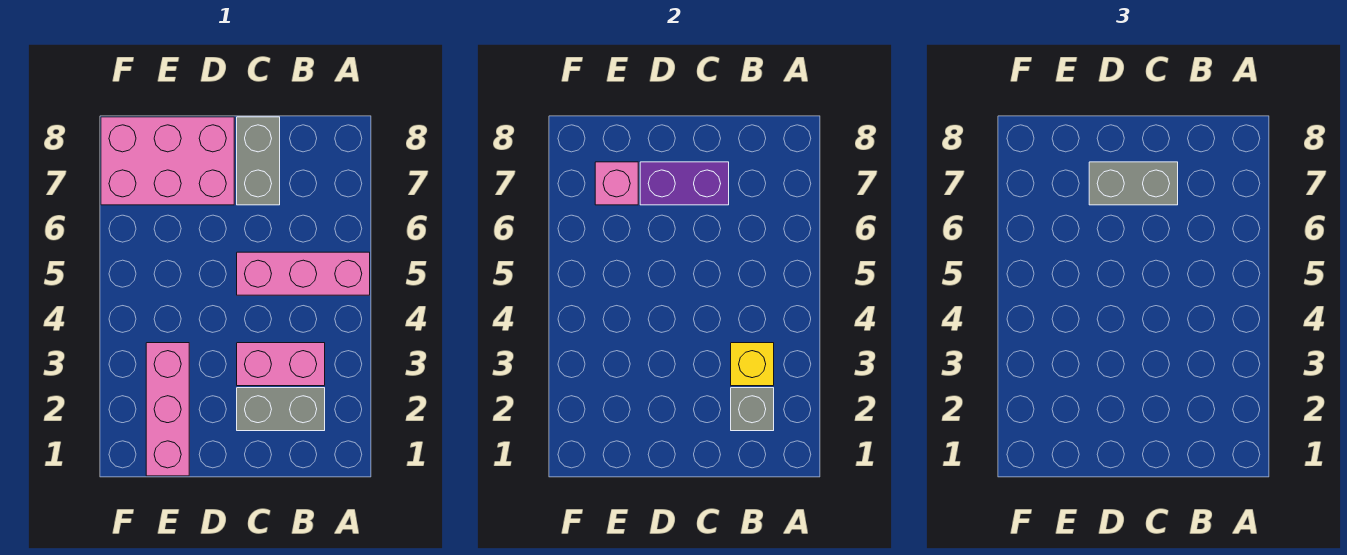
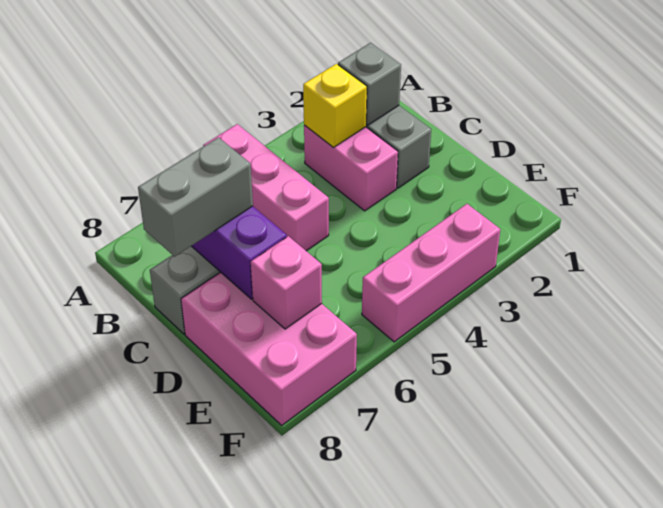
grey brick C7:D7 level 3 -> grey brick C7:C8 level 3
pink brick E1:E3 level 1 -> pink brick F3:F5 level 1

